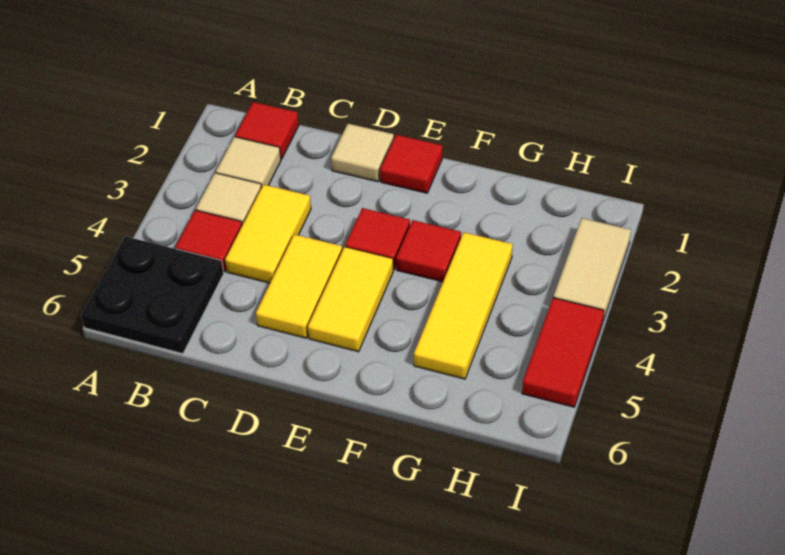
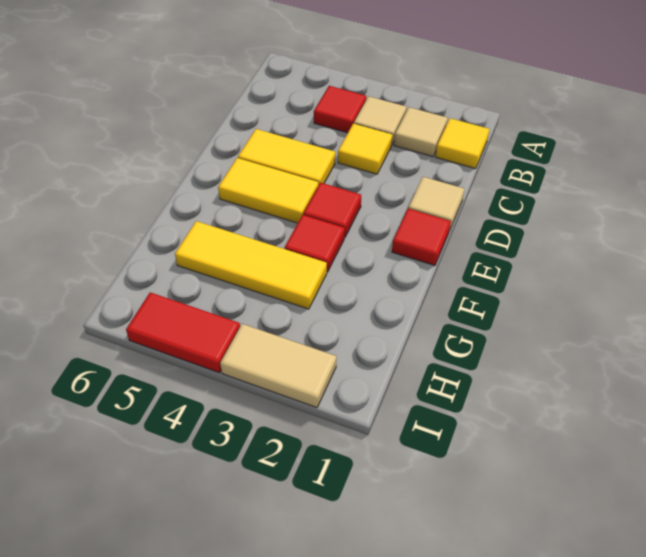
black plate A5:B6 level 1 -> none
red tile B1 level 1 -> yellow tile B1 level 1
yellow tile C3:C4 level 1 -> yellow tile C3 level 1

